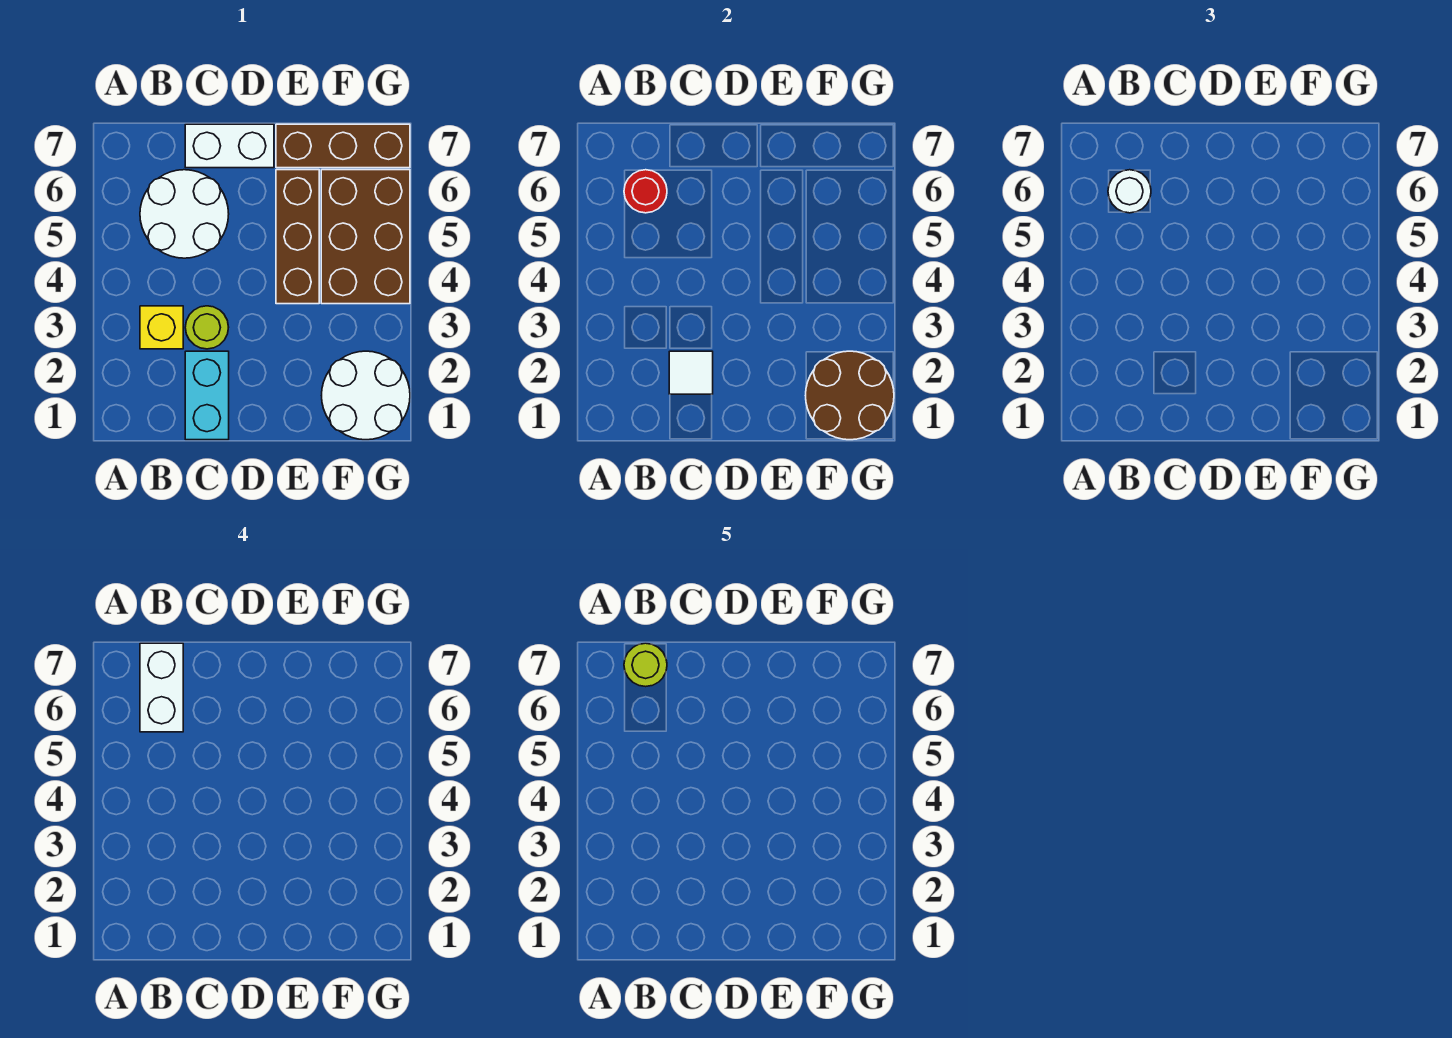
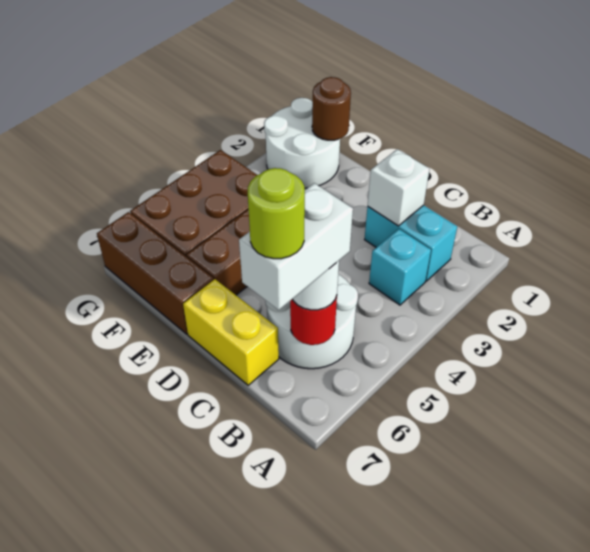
yellow brick B3 level 1 -> cyan brick B3 level 1
cyan brick C1:C2 level 1 -> cyan brick B2:C2 level 1
white tile C2 level 2 -> white brick C2 level 2
lime round brick C3 level 1 -> none
white brick C7:D7 level 1 -> yellow brick C7:D7 level 1
brown round brick F1:G2 level 2 -> brown round brick F1 level 2

